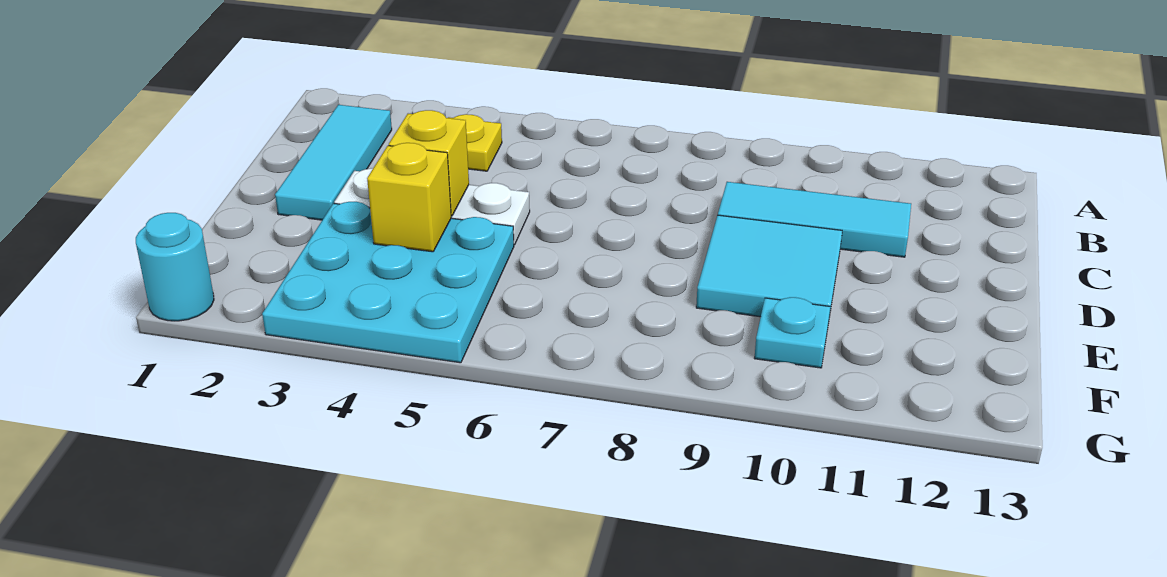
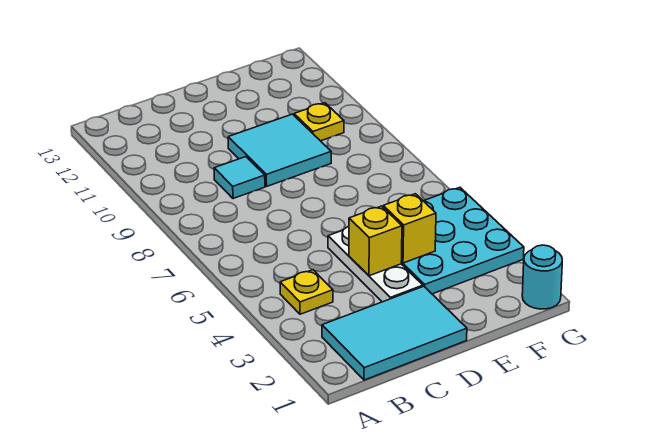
cyan tile B2:D2 level 1 -> cyan tile B1:D2 level 1
cyan tile C9:C11 level 1 -> cyan tile C9 level 1
cyan plate F10 level 1 -> yellow plate F10 level 1

